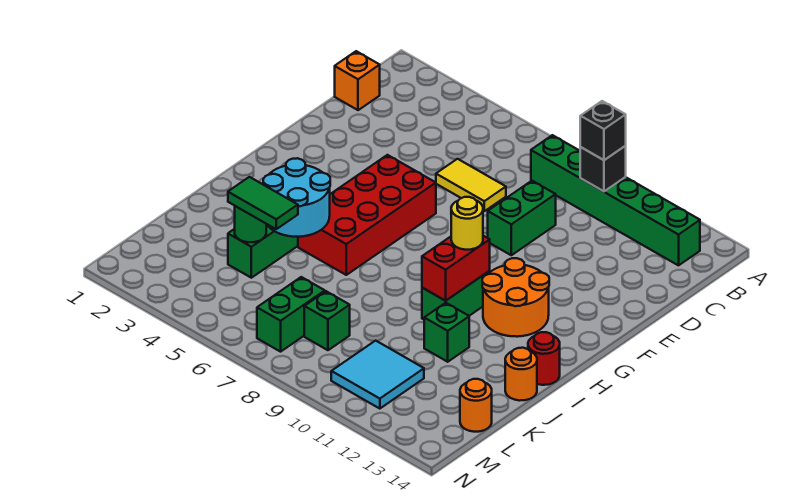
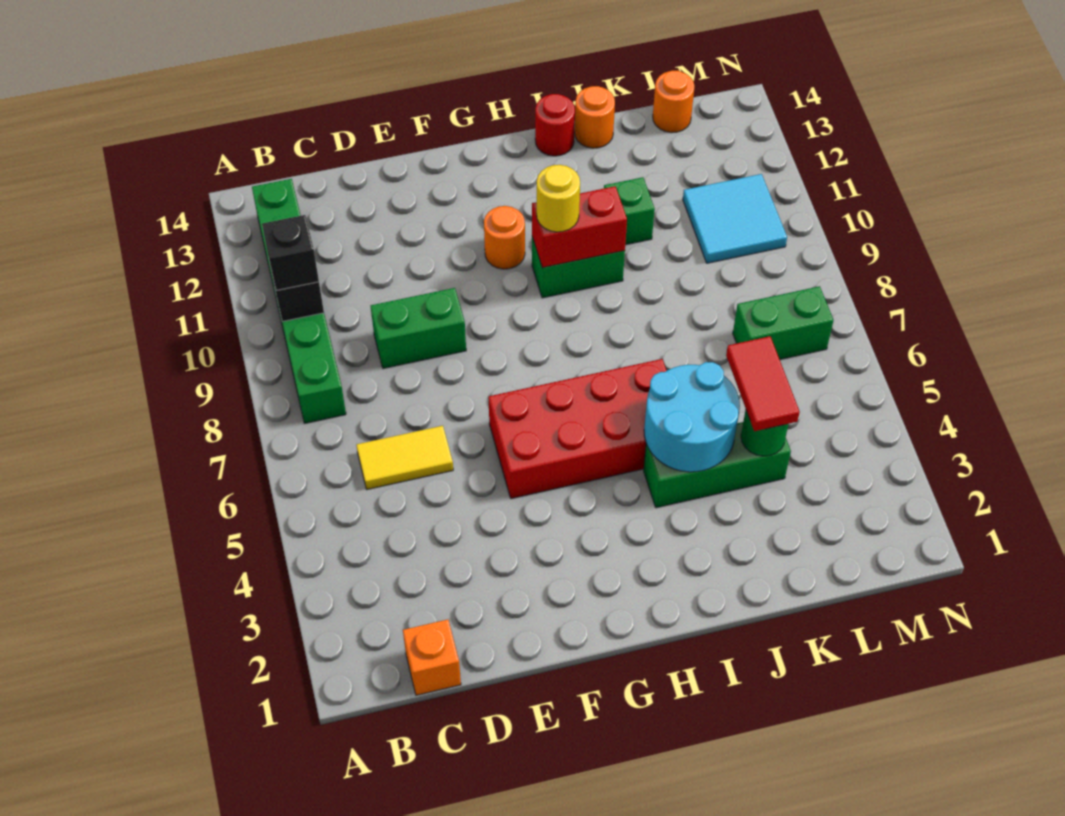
yellow tile D6:D7 level 1 -> yellow tile C6:D6 level 1
orange round brick G11:H12 level 1 -> orange round brick G11 level 1
green tile K4:K5 level 3 -> red tile K4:K5 level 3
green brick L8 level 1 -> none

